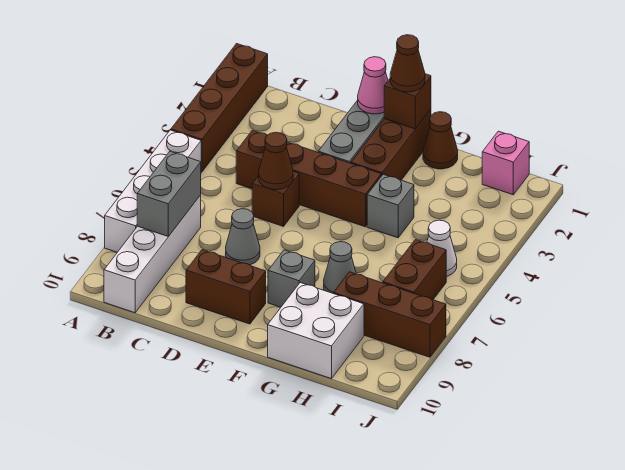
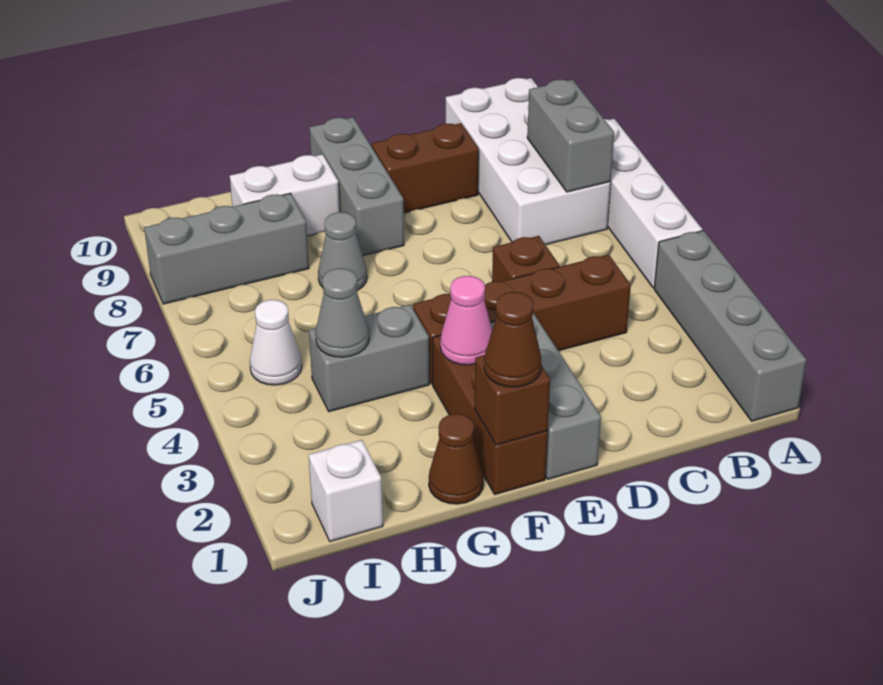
brown brick A1:A4 level 1 -> grey brick A1:A4 level 1
white brick B7:B10 level 1 -> white brick B7:C10 level 1
brown cone D5 level 2 -> none
grey cone D7 level 1 -> grey cone H4 level 2
pink cone E1 level 2 -> pink cone F3 level 2
grey brick F8 level 1 -> grey brick F8:F10 level 1
grey brick G4 level 1 -> grey brick G4:H4 level 1
white brick G9:H10 level 1 -> white brick G9:H9 level 1
brown brick H8:J8 level 1 -> grey brick H8:J8 level 1
pink brick I1 level 1 -> white brick I1 level 1
brown brick I6:I7 level 1 -> none

